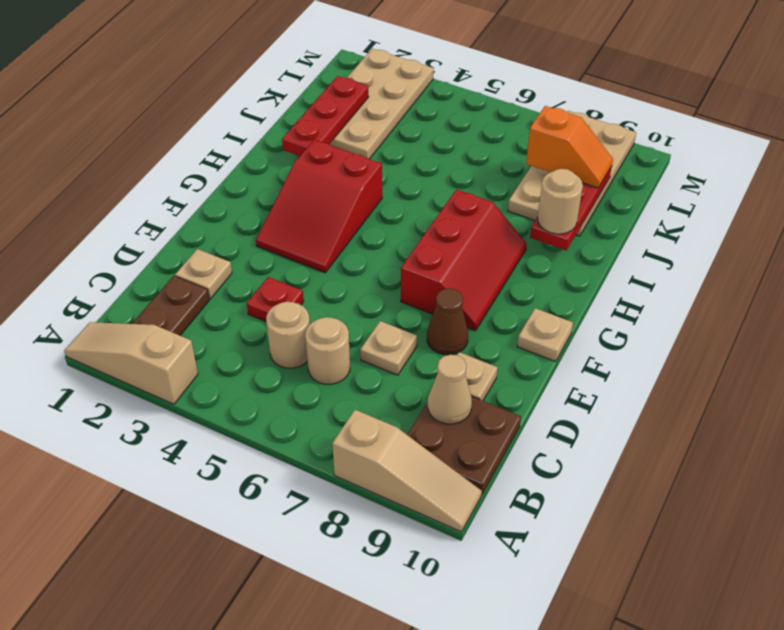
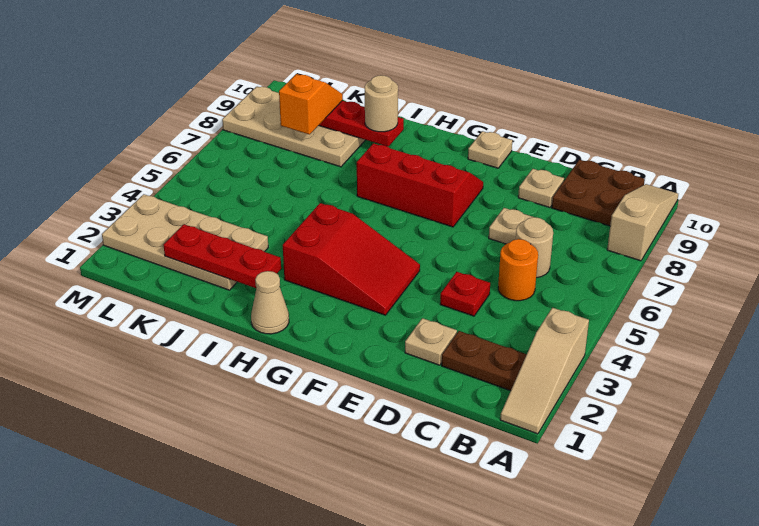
tan round brick C5 level 1 -> orange round brick C5 level 1
tan cone C9 level 2 -> tan cone H1 level 1
brown cone E8 level 1 -> none

